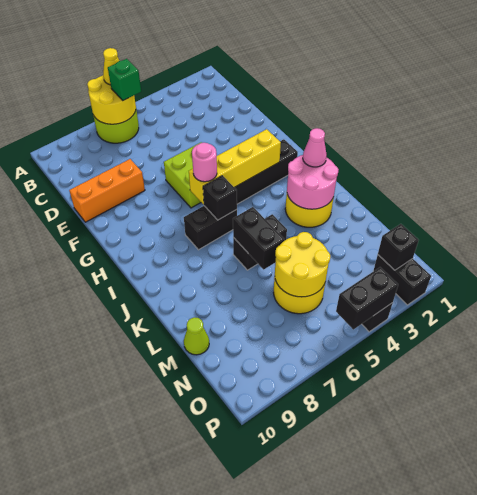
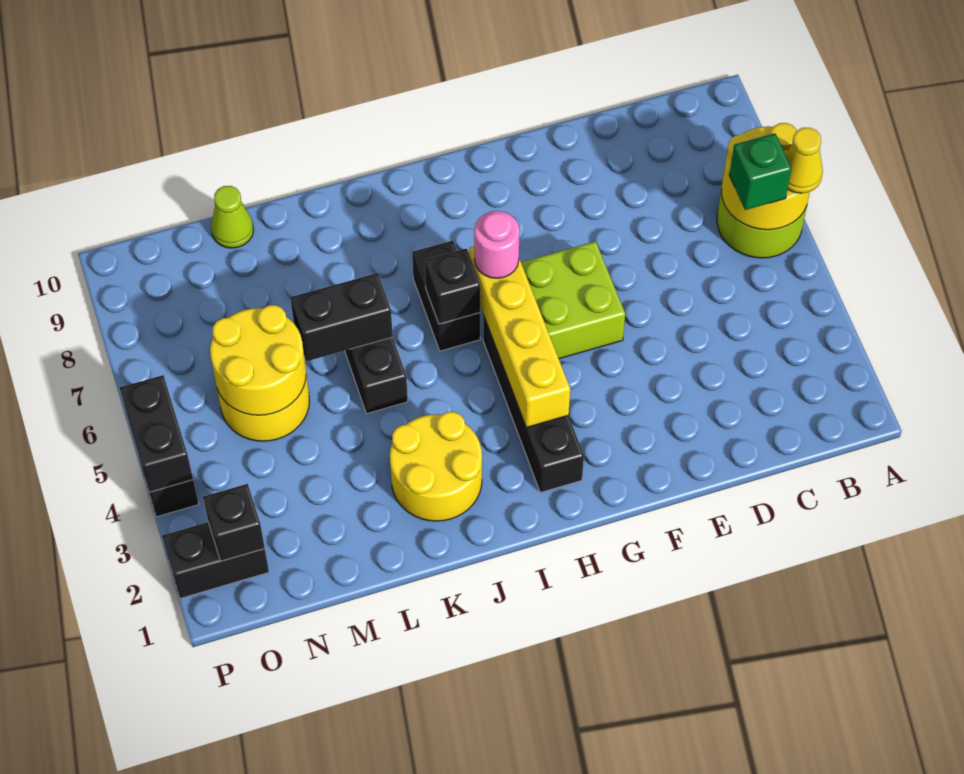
orange brick E8:E10 level 1 -> none
pink round brick J2:K3 level 2 -> none
pink cone J2 level 3 -> none

